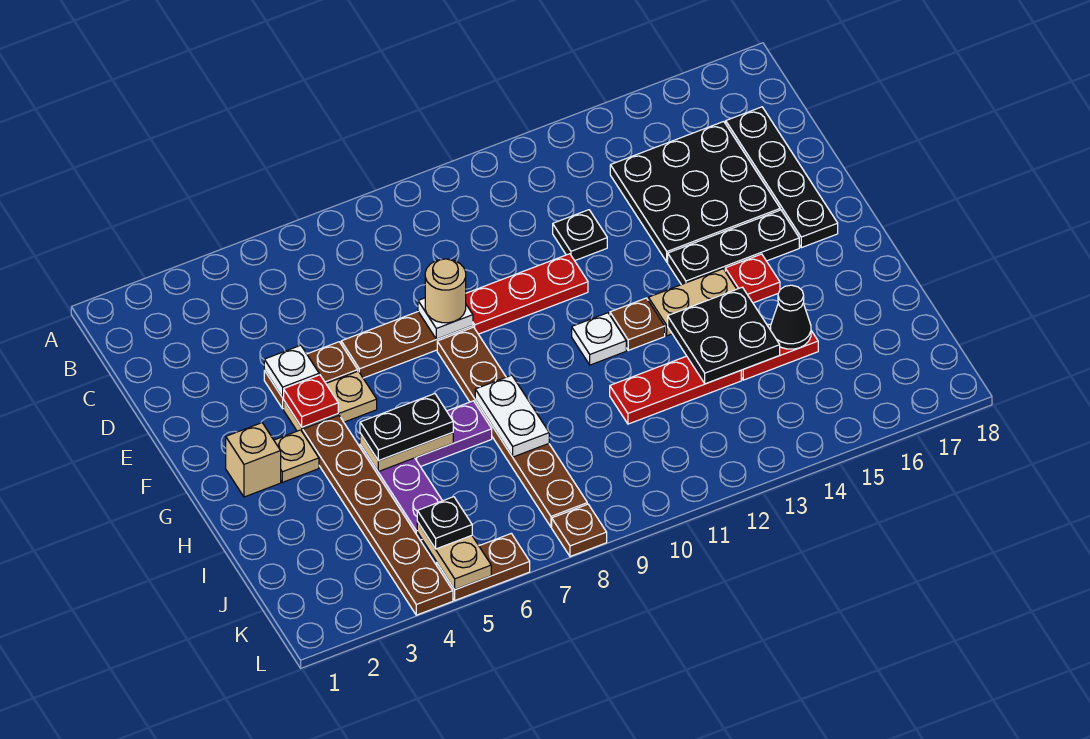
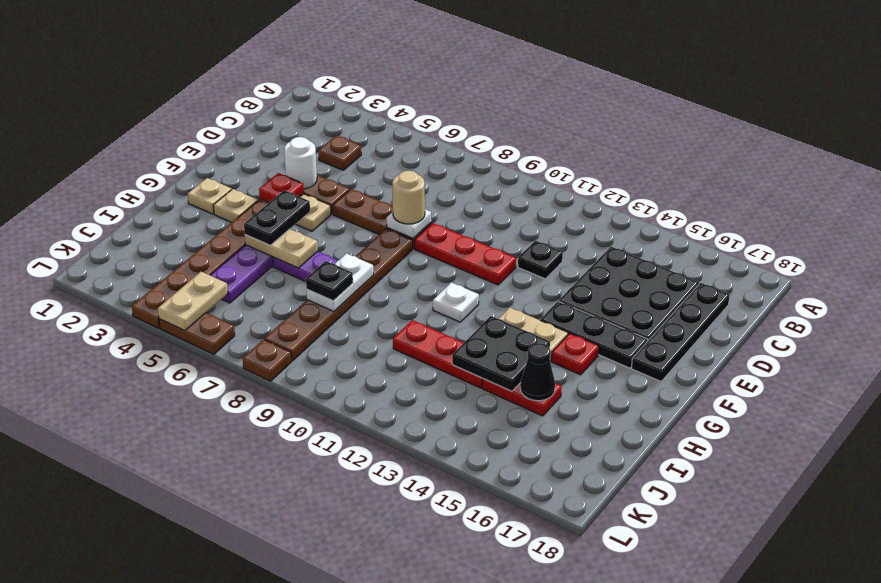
white plate E4 level 2 -> white round brick E4 level 2
tan brick G2 level 1 -> tan plate G2 level 1
brown plate G12 level 1 -> brown plate C4 level 1
black plate H5:H6 level 3 -> black plate G5:H5 level 3
black plate K5 level 3 -> black plate I8 level 3

